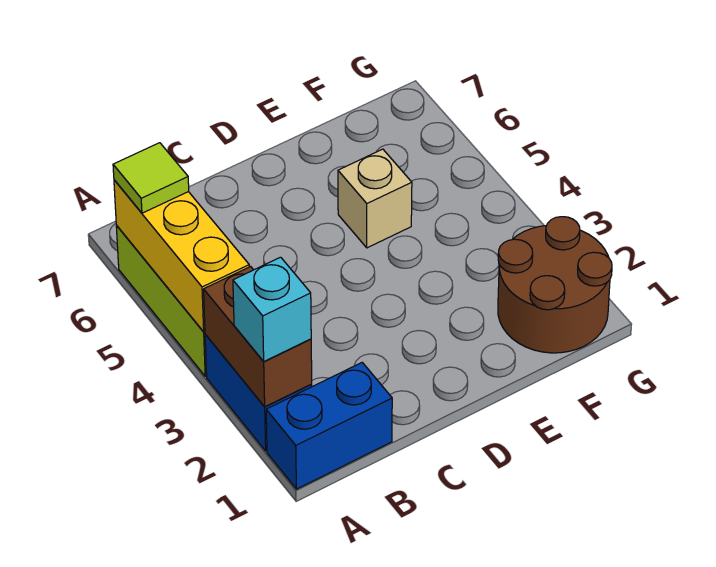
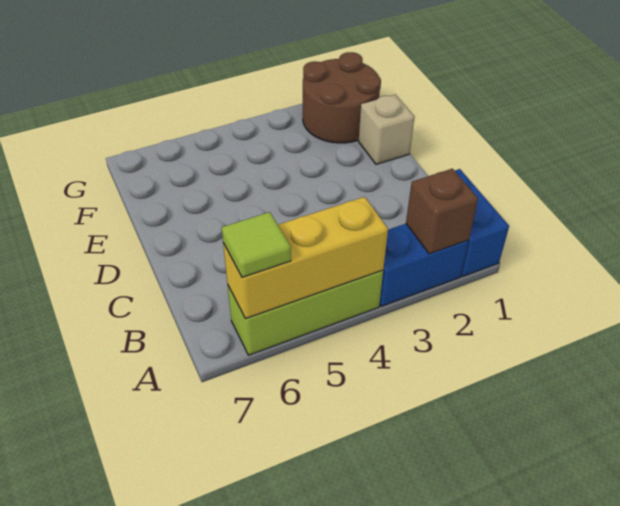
brown brick A2:A3 level 2 -> brown brick A2 level 2
cyan brick A2 level 3 -> none
tan brick E5 level 1 -> tan brick E1 level 1

